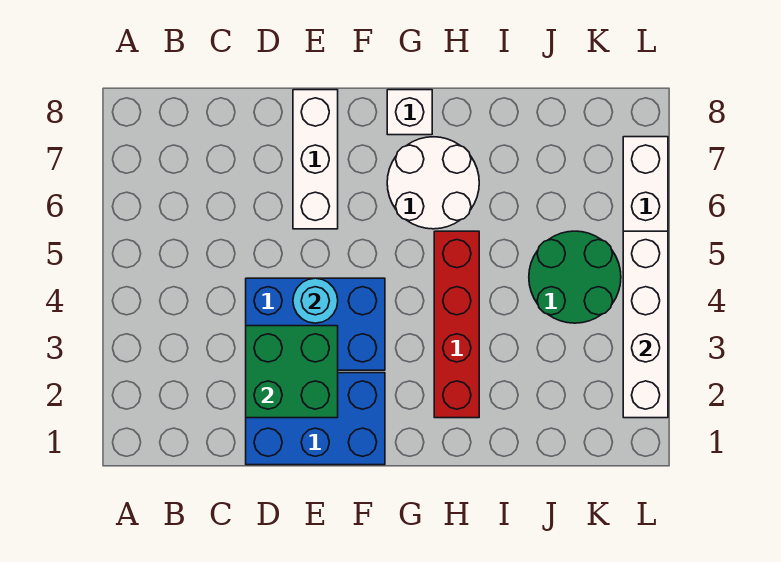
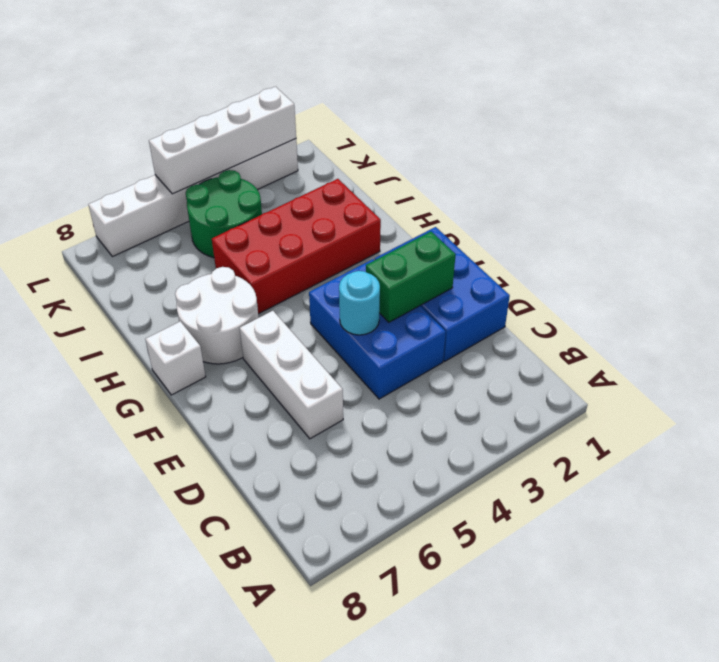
green brick D2:E3 level 2 -> green brick E2:E3 level 2
white brick E6:E8 level 1 -> white brick D6:F6 level 1
red brick H2:H5 level 1 -> red brick H2:I5 level 1

